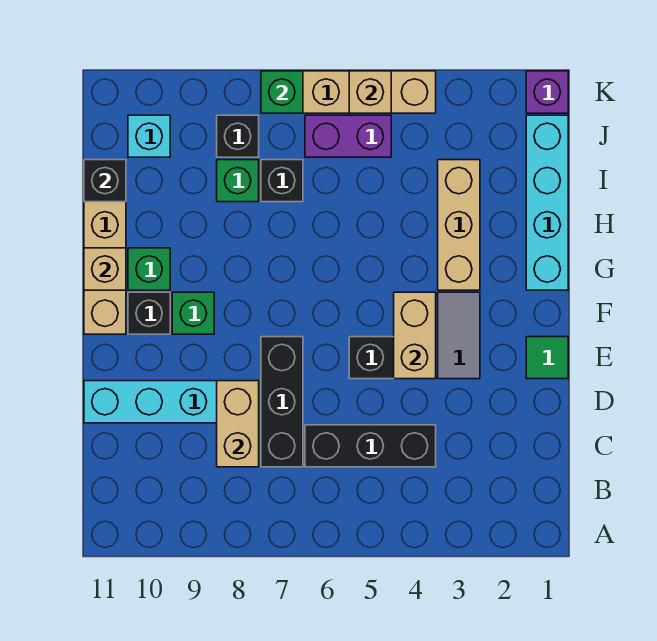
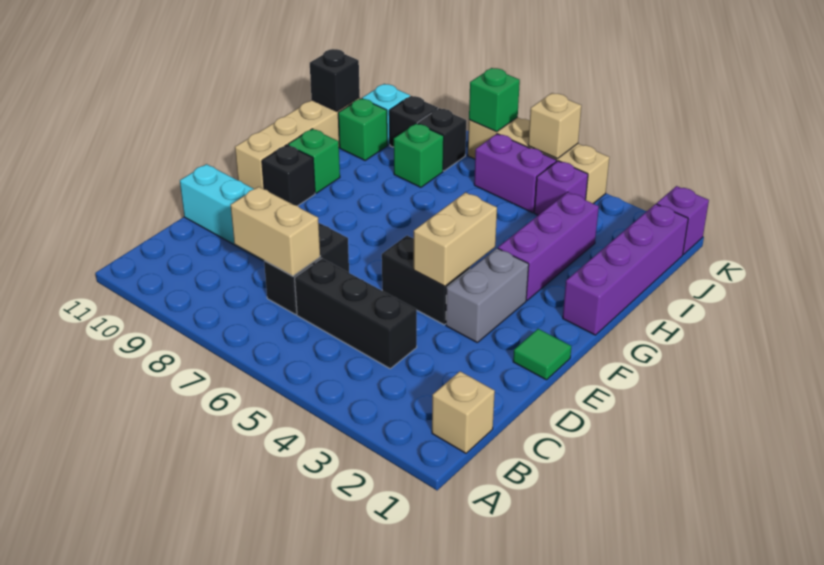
black brick C7:E7 level 1 -> black brick C7:D7 level 1
tan brick C8:D8 level 2 -> tan brick C7:C8 level 2
grey tile E3:F3 level 1 -> grey brick E3:F3 level 1
green brick F9 level 1 -> green brick I10 level 1
cyan brick G1:J1 level 1 -> purple brick G1:J1 level 1
tan brick G3:I3 level 1 -> purple brick G3:I3 level 1
tan brick G11 level 2 -> tan brick B1 level 1
black brick I7 level 1 -> black brick J9 level 1
none -> purple brick J4 level 1

